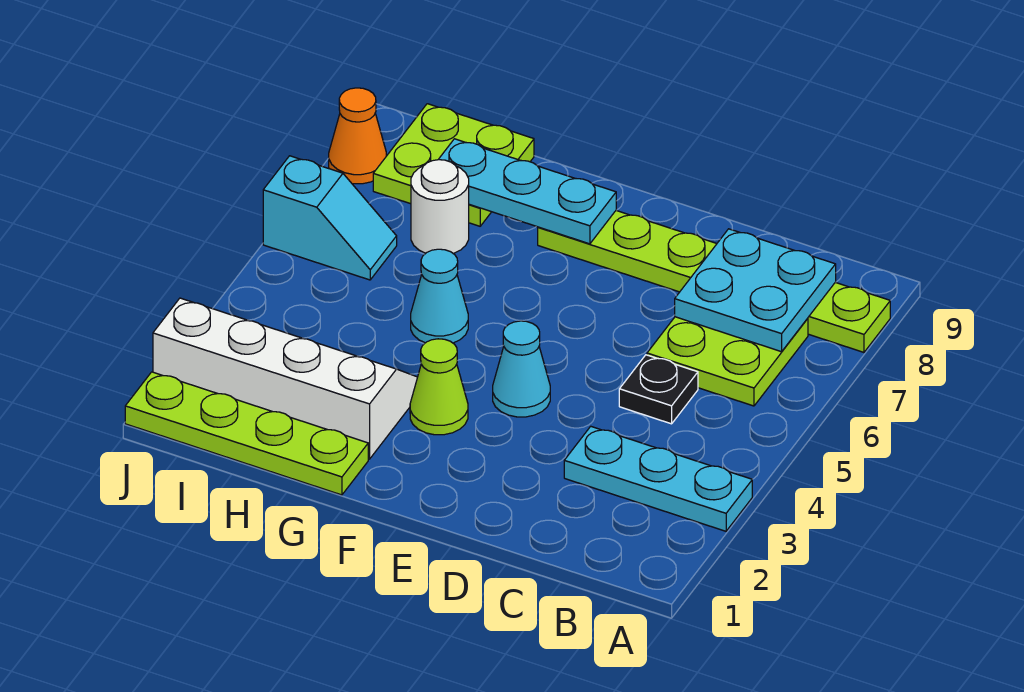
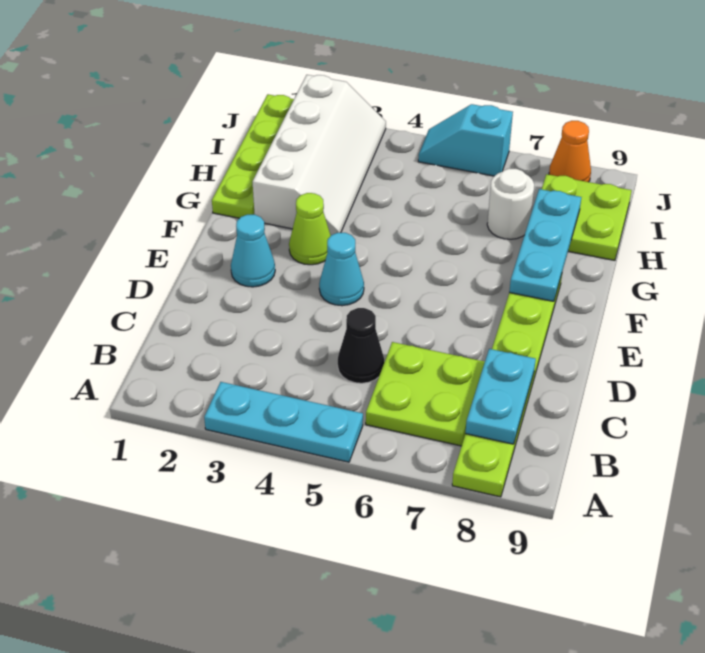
cyan plate A3:C3 level 1 -> cyan plate A3:A5 level 1
cyan plate B7:C8 level 2 -> cyan plate B8:C8 level 2
black plate C5 level 1 -> black cone C5 level 1
cyan cone G5 level 1 -> cyan cone E2 level 1
cyan slope I6:J6 level 1 top J -> cyan slope J5:J6 level 1 top 6

